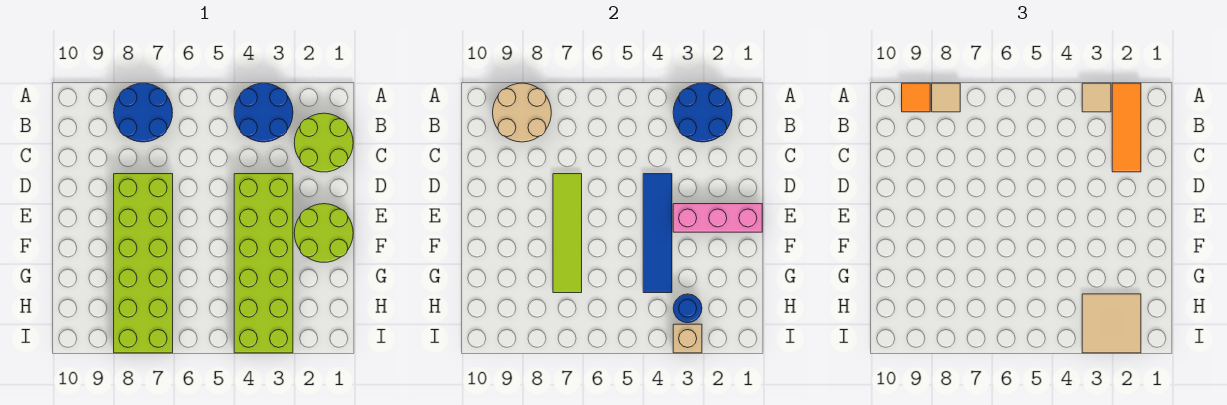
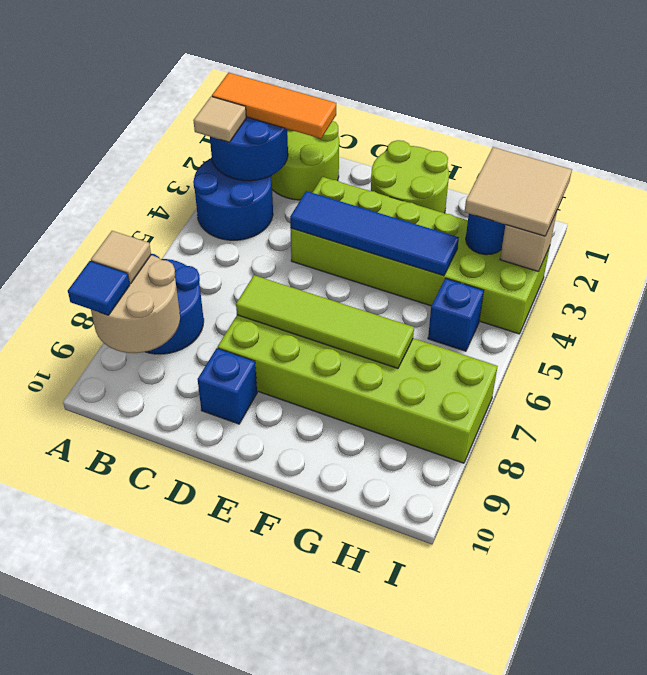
orange tile A9 level 3 -> blue tile A9 level 3
none -> blue brick D9 level 1
pink brick E1:E3 level 2 -> none
none -> blue brick H5 level 1

